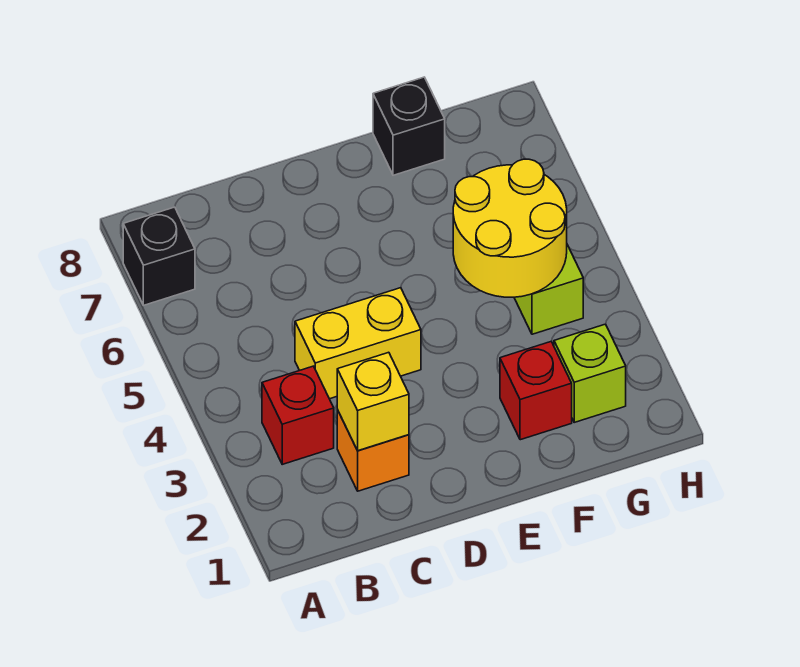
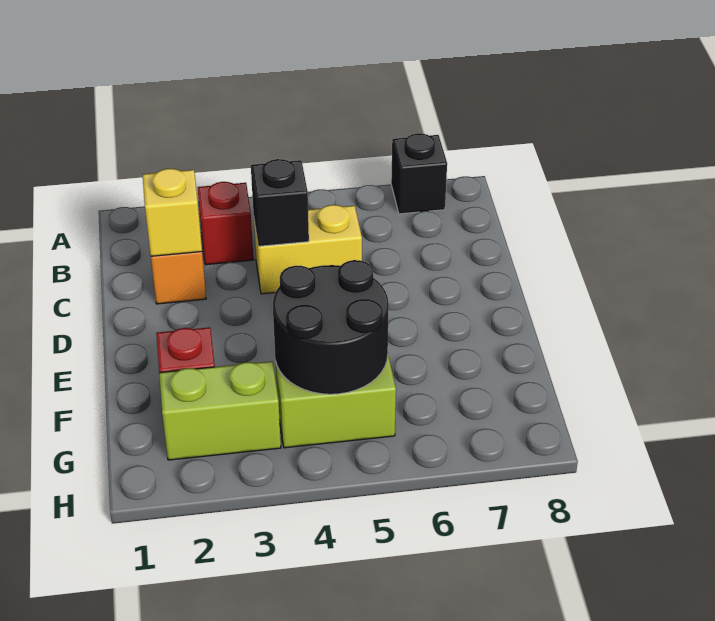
yellow brick C4:D4 level 1 -> yellow brick C4:C5 level 1
yellow round brick F4:G5 level 2 -> black round brick F4:G5 level 2
black brick F8 level 1 -> black brick C4 level 2
lime brick G2 level 1 -> lime brick G2:G3 level 1

